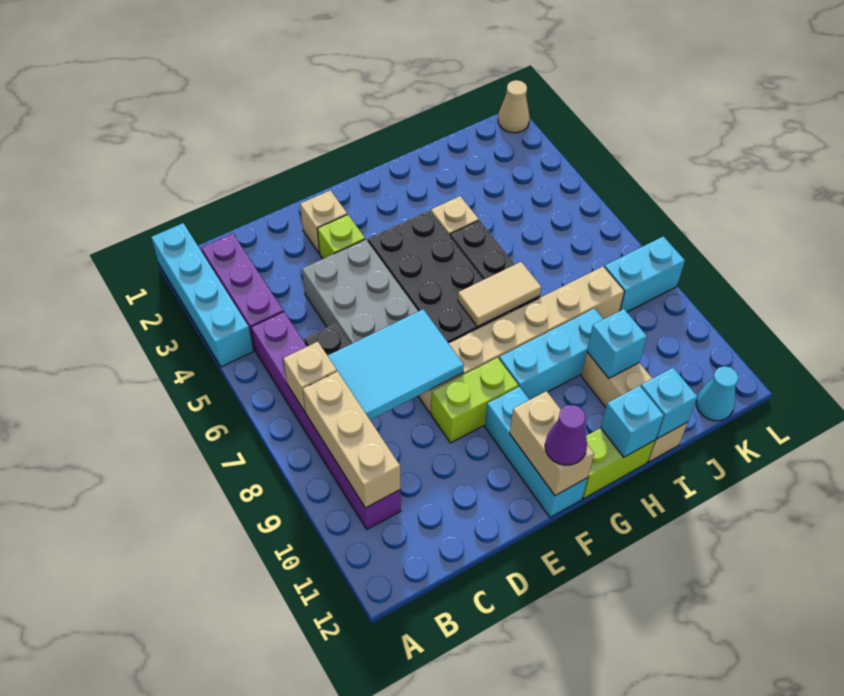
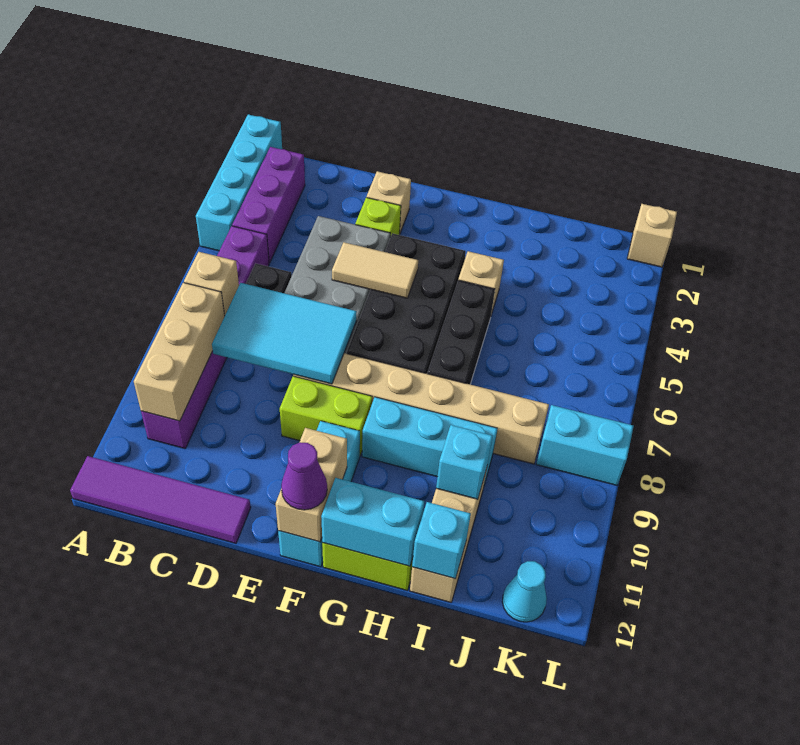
none -> purple tile A12:D12 level 1
tan tile G7:H7 level 2 -> tan tile E5:F5 level 2
cyan brick H12 level 2 -> cyan brick G12:H12 level 2
tan cone L1 level 1 -> tan brick L1 level 1

